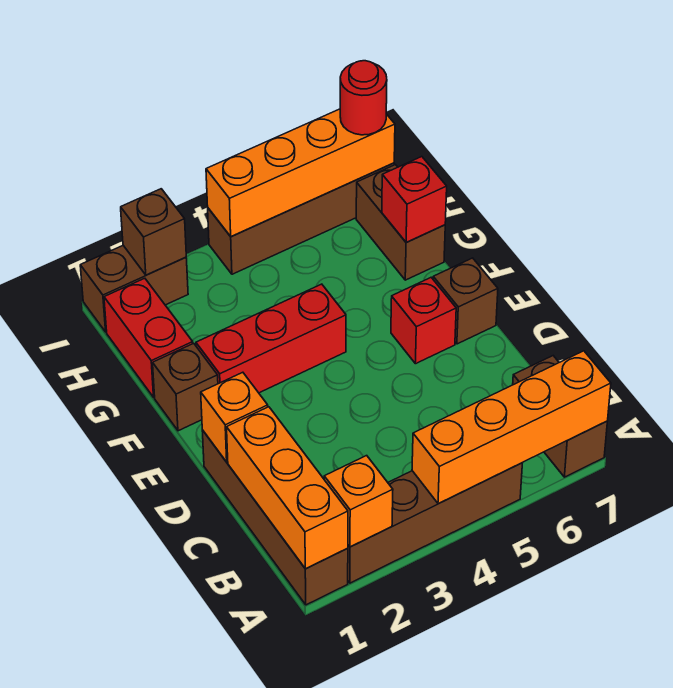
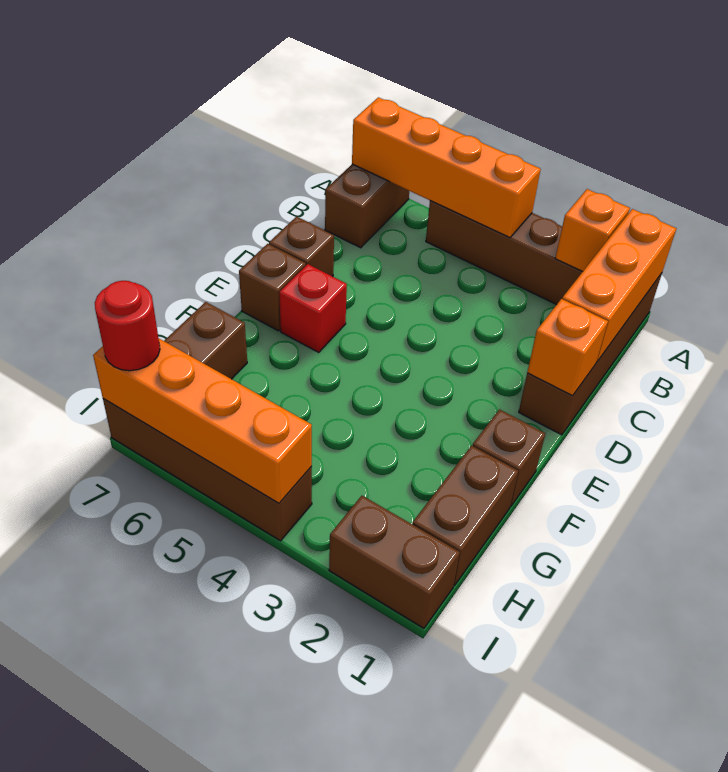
red brick F2:F4 level 1 -> none
red brick G1:H1 level 1 -> brown brick G1:H1 level 1
red brick G7 level 2 -> none
brown brick I2 level 2 -> brown brick D7 level 1

